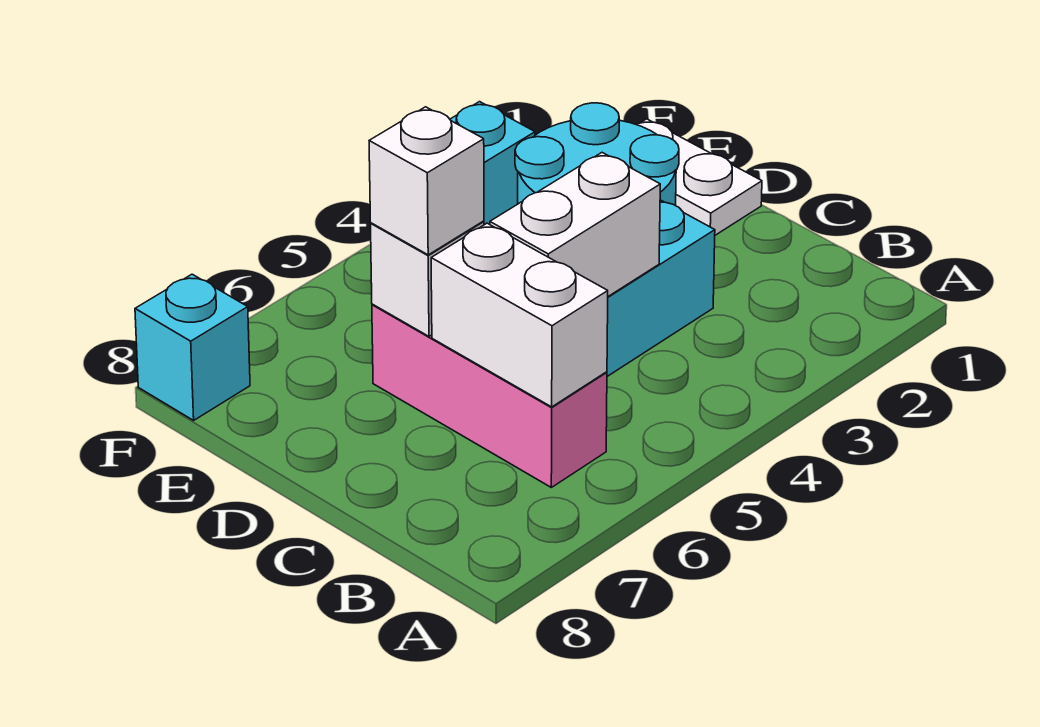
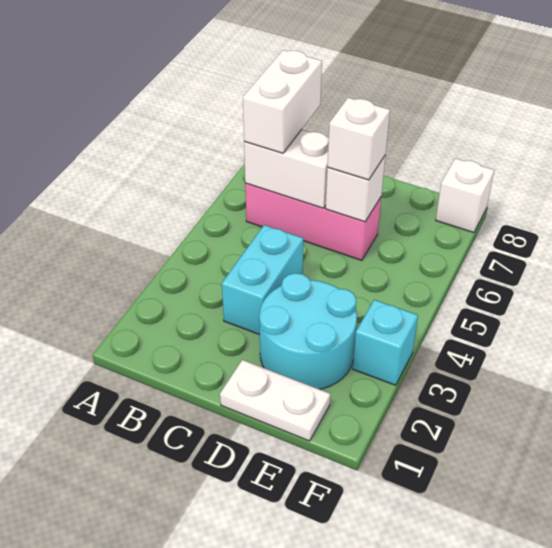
white brick C4:C5 level 2 -> white brick B6:B7 level 3
cyan brick F8 level 1 -> white brick F8 level 1

